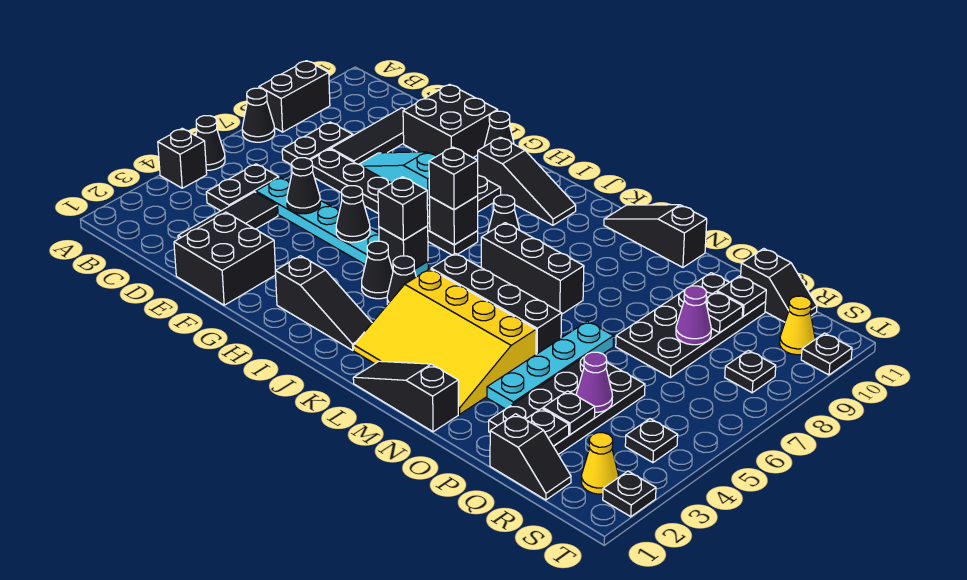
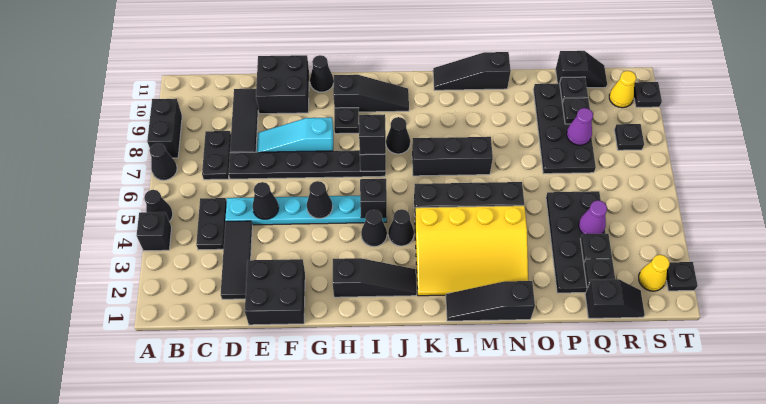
black brick I5 level 3 -> none
cyan plate O3:O6 level 1 -> none
black plate S4 level 1 -> none

